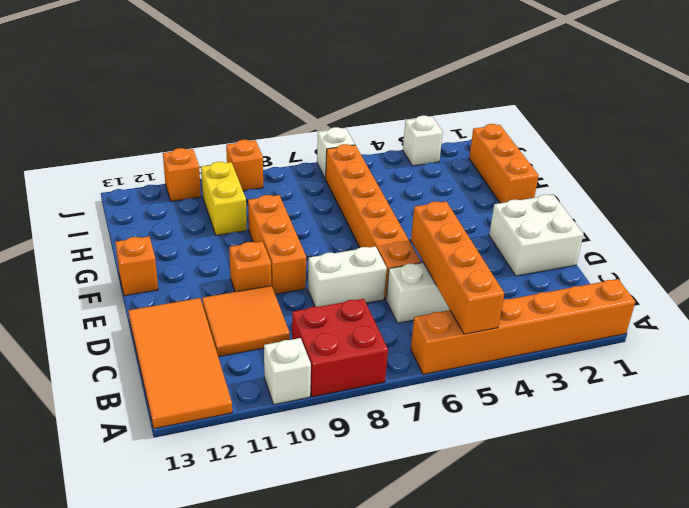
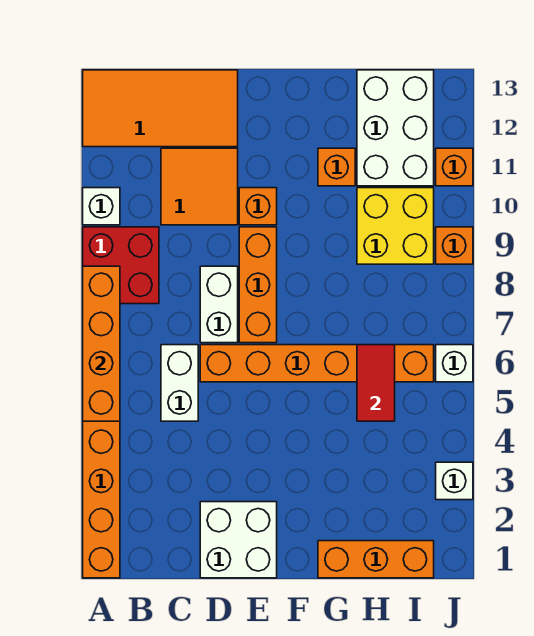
orange brick A5:D5 level 2 -> orange brick A5:A8 level 2
orange brick E9:G9 level 1 -> orange brick E7:E9 level 1
orange brick F13 level 1 -> orange brick G11 level 1
none -> red tile H5:H6 level 2
yellow brick H10:I10 level 1 -> yellow brick H9:I10 level 1
none -> white brick H11:I13 level 1

